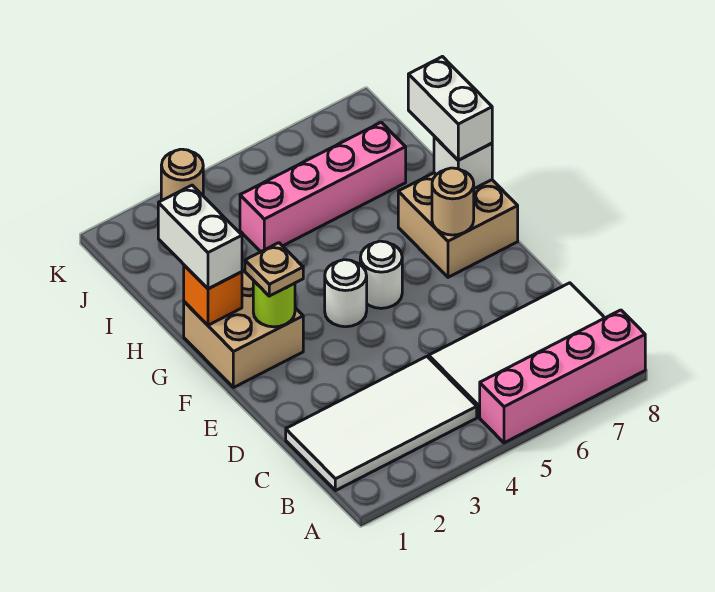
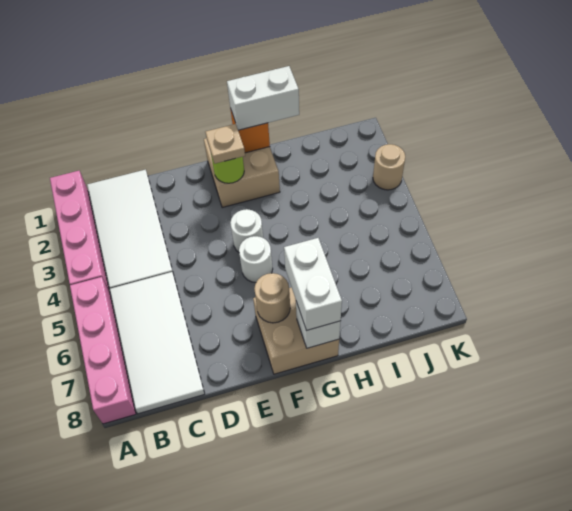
white brick G8:H8 level 3 -> white brick G7:G8 level 3
pink brick I4:I7 level 1 -> pink brick A1:A4 level 1

